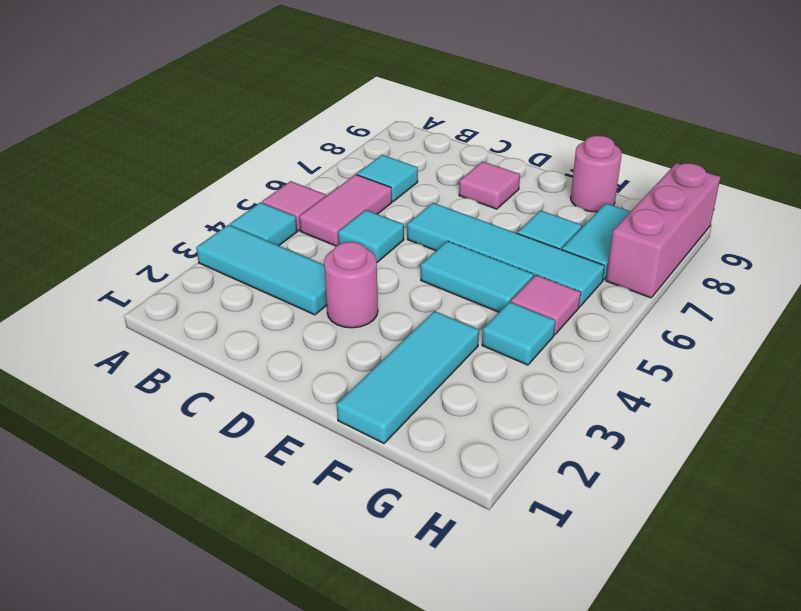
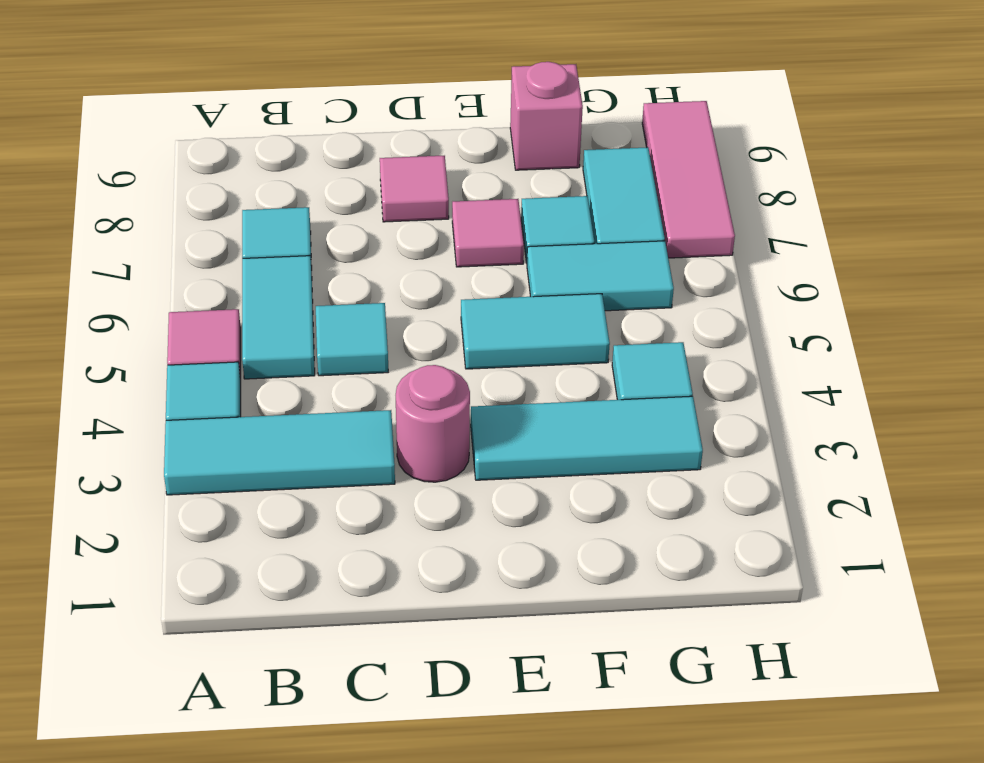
pink tile B5:B6 level 1 -> cyan tile B5:B6 level 1
cyan tile D6:G6 level 1 -> cyan tile F6:G6 level 1
cyan tile F1:F3 level 1 -> cyan tile E3:G3 level 1
pink round brick F9 level 1 -> pink brick F9 level 1
pink tile G5 level 1 -> pink tile E7 level 1
pink brick H7:H9 level 1 -> pink tile H7:H9 level 1

